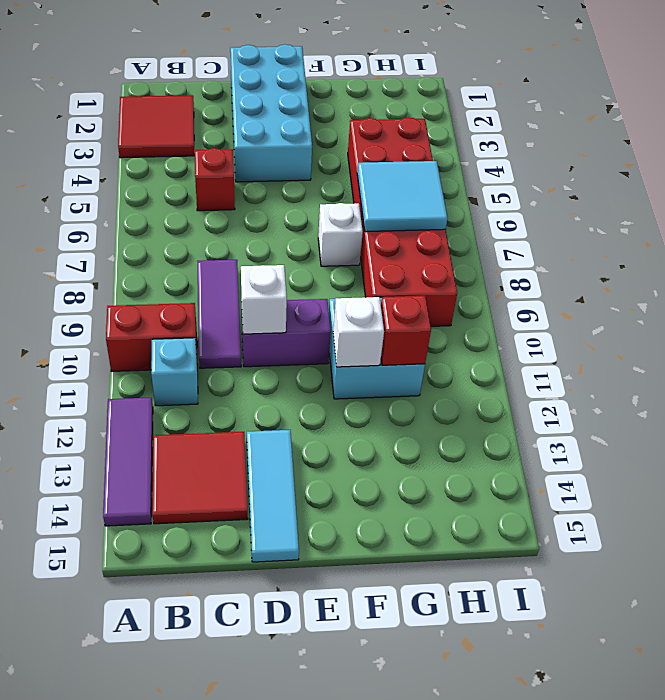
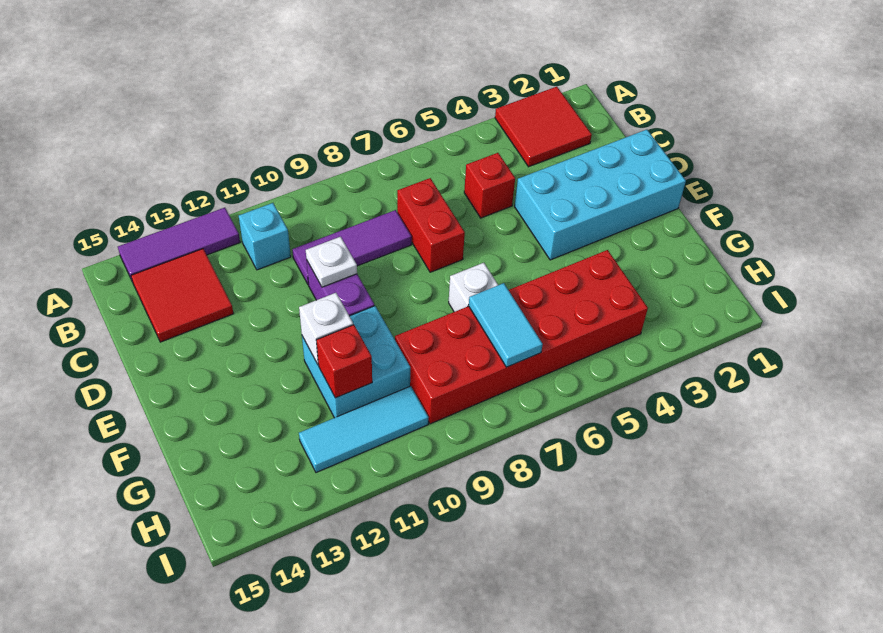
red brick A10:B10 level 1 -> red brick C7:D7 level 1
white brick D10 level 2 -> white plate D10 level 2
cyan tile D13:D15 level 1 -> cyan tile H10:H12 level 1
cyan tile G6:H7 level 2 -> cyan tile G7:H7 level 2

